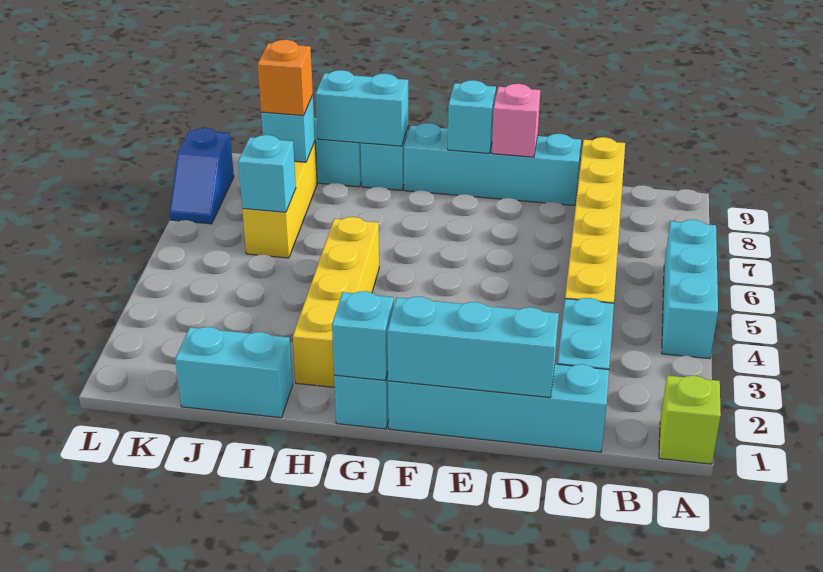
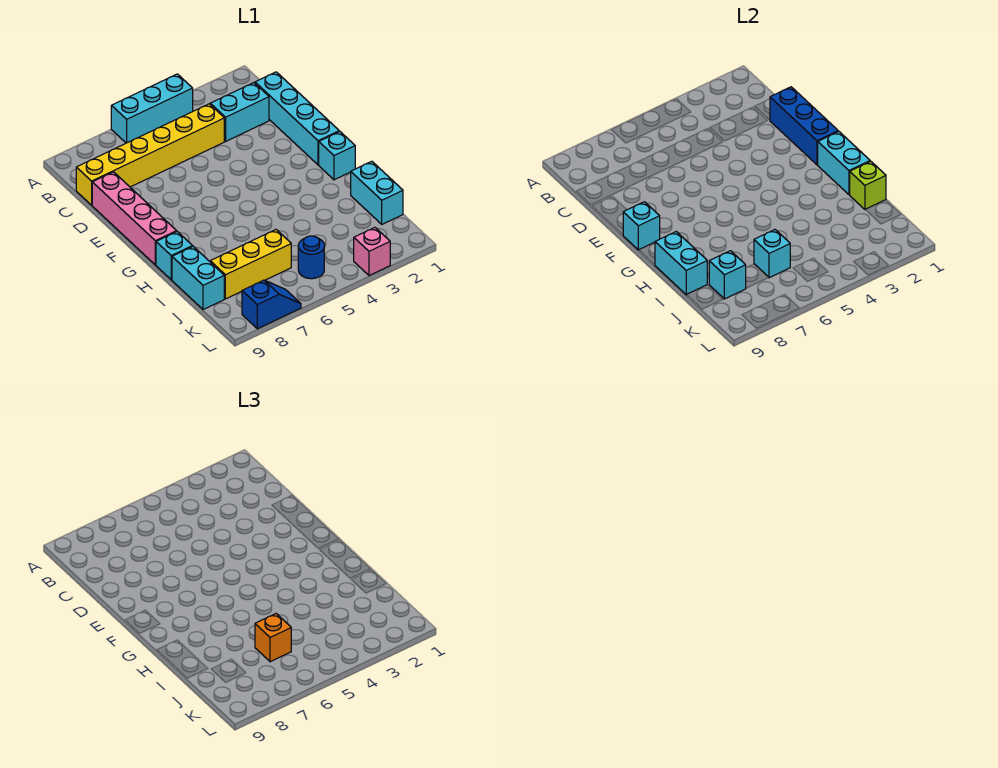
lime brick A1 level 1 -> lime brick I1 level 2
cyan brick D1:F1 level 2 -> blue brick D1:F1 level 2
cyan brick D9:G9 level 1 -> pink brick D9:G9 level 1
pink brick E9 level 2 -> pink brick L3 level 1
cyan brick G1 level 2 -> cyan brick G1:H1 level 2
yellow brick H2:H5 level 1 -> none
orange brick J8 level 3 -> orange brick J6 level 3
none -> blue round brick K5 level 1

